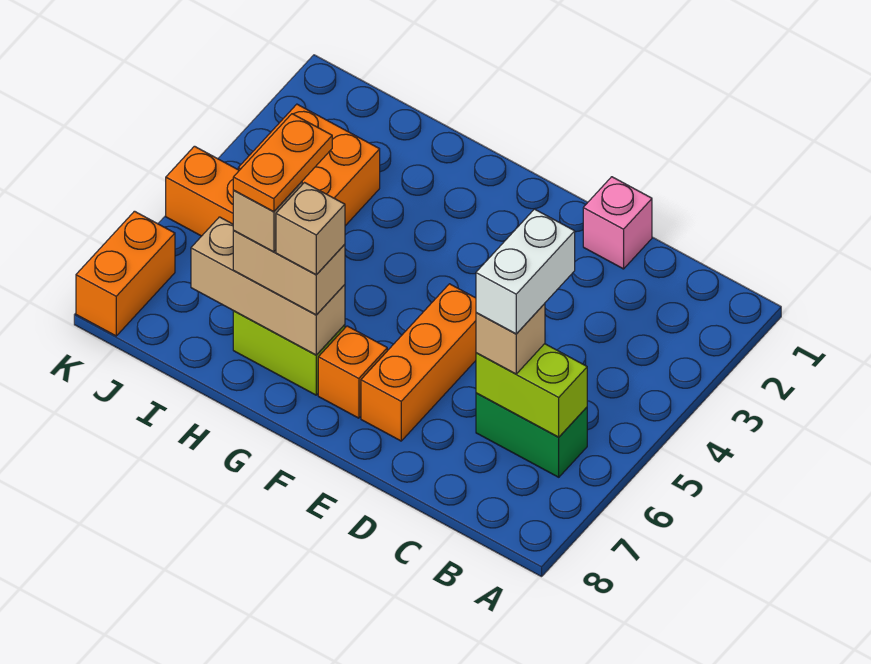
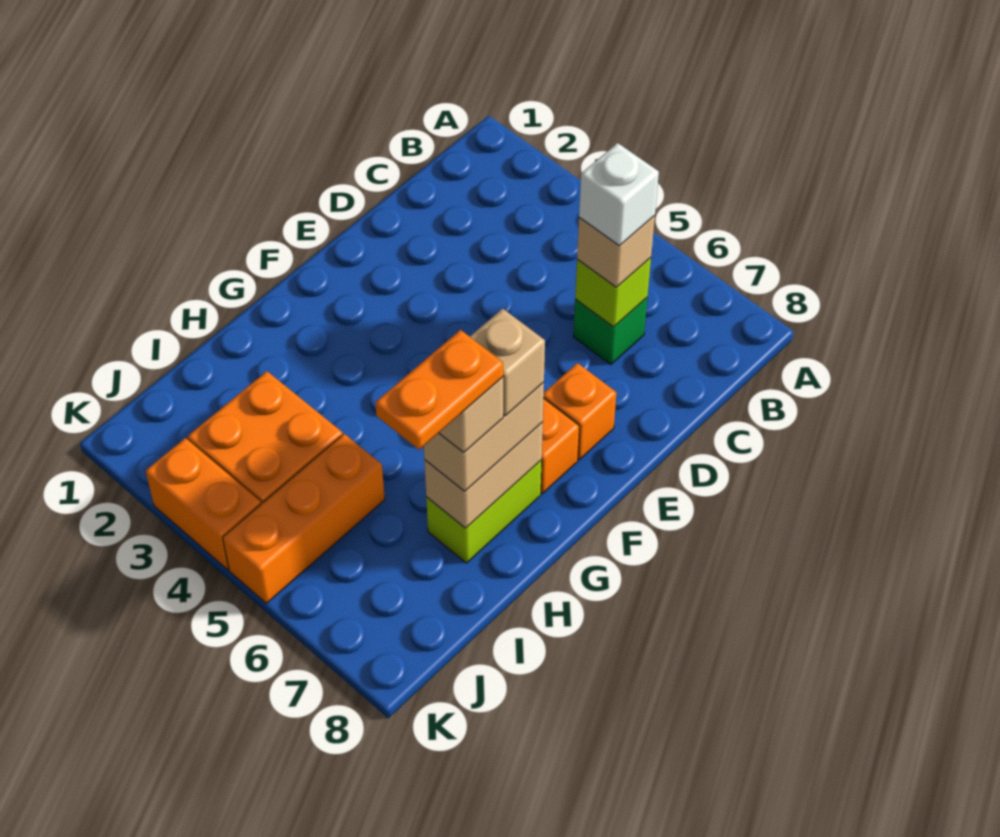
green brick B6:C6 level 1 -> green brick C6 level 1
lime brick B6:C6 level 2 -> lime brick C6 level 2
white brick C5:C6 level 4 -> white brick C6 level 4
pink brick D1 level 1 -> none
orange brick E5:E7 level 1 -> orange brick E7 level 1
tan brick G7:I7 level 2 -> tan brick G7:H7 level 2
orange plate H6:H7 level 5 -> orange plate H7:I7 level 5
orange brick K7:K8 level 1 -> orange brick K3:K4 level 1

